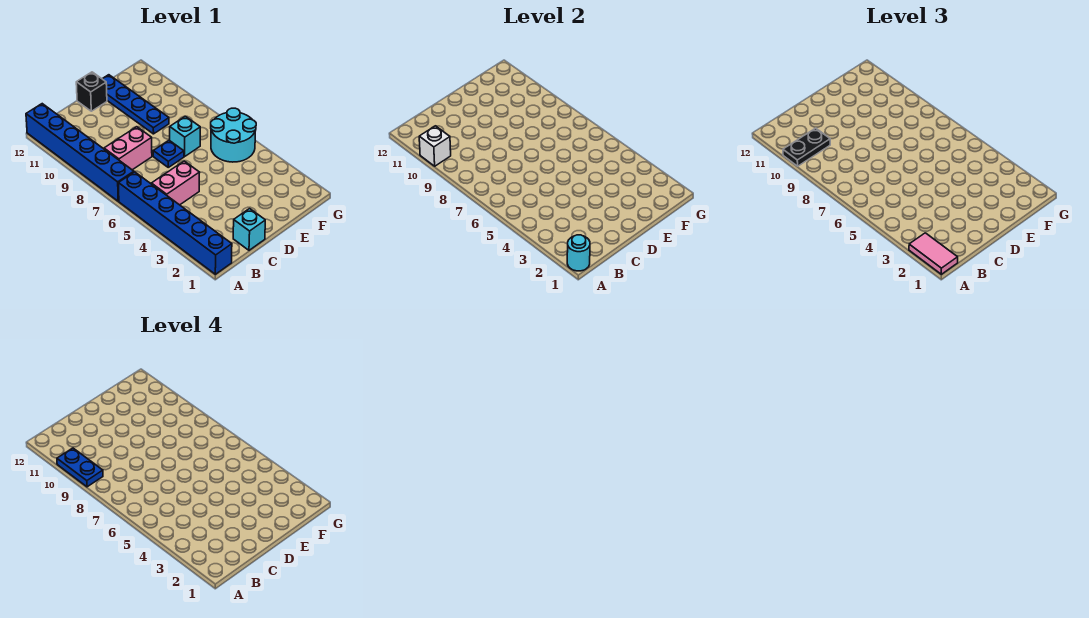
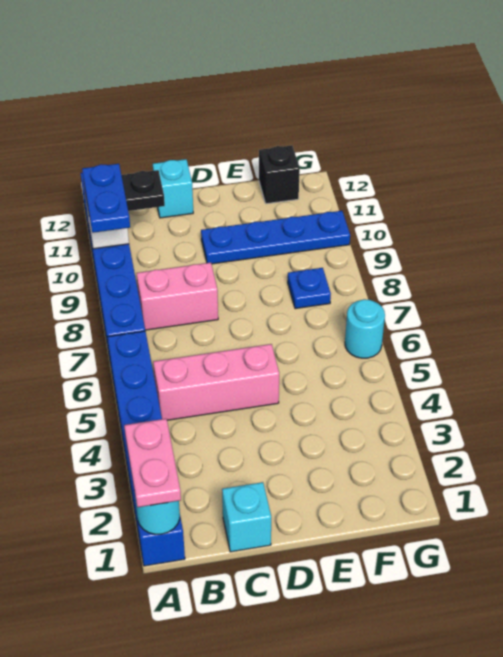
pink tile A1:A2 level 3 -> pink plate A1:A2 level 3
pink brick B5:C5 level 1 -> pink brick B5:D5 level 1
blue plate D7 level 1 -> blue plate F8 level 1
black brick D12 level 1 -> black brick F12 level 1
cyan brick E7 level 1 -> cyan brick C12 level 1
blue plate E9:E12 level 1 -> blue plate D10:G10 level 1
cyan round brick F5:G6 level 1 -> cyan round brick G6 level 1

